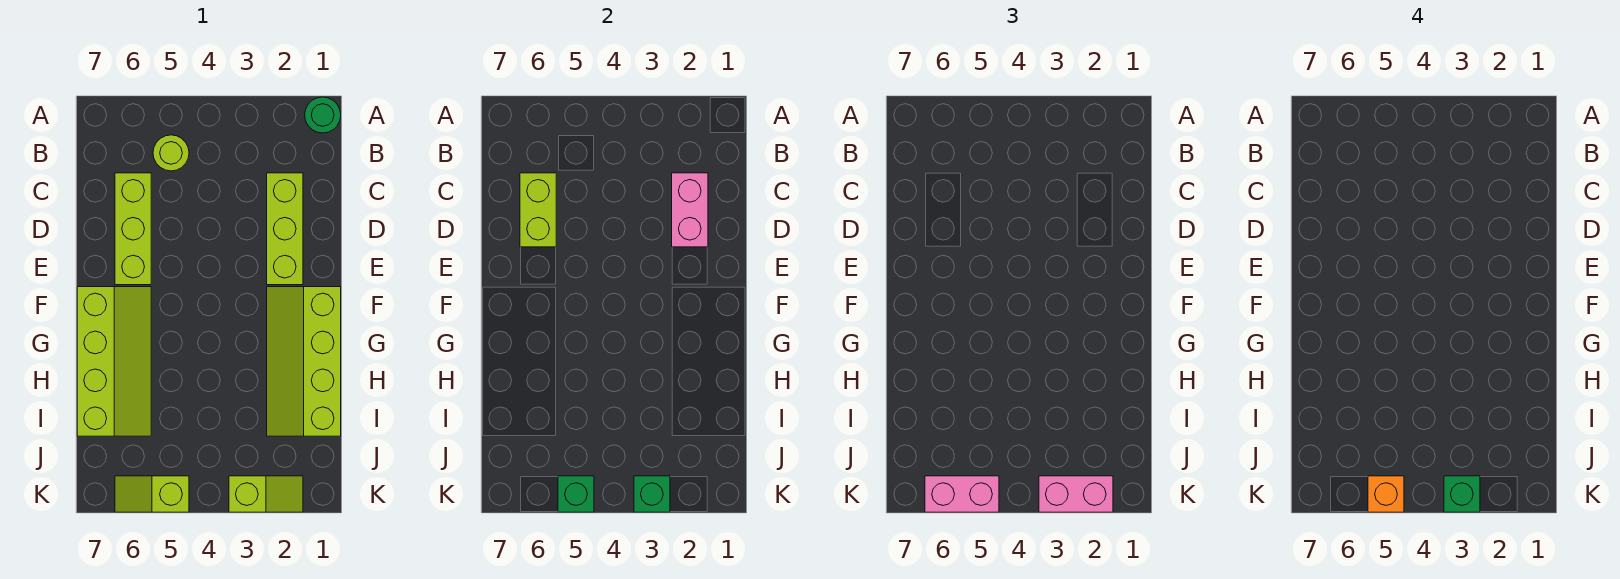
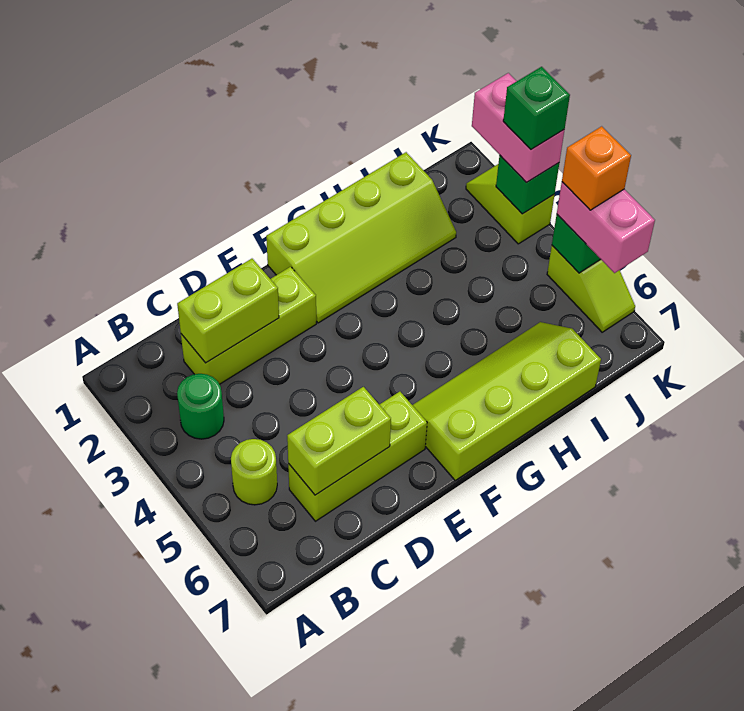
green round brick A1 level 1 -> green round brick B3 level 1
pink brick C2:D2 level 2 -> lime brick C2:D2 level 2

